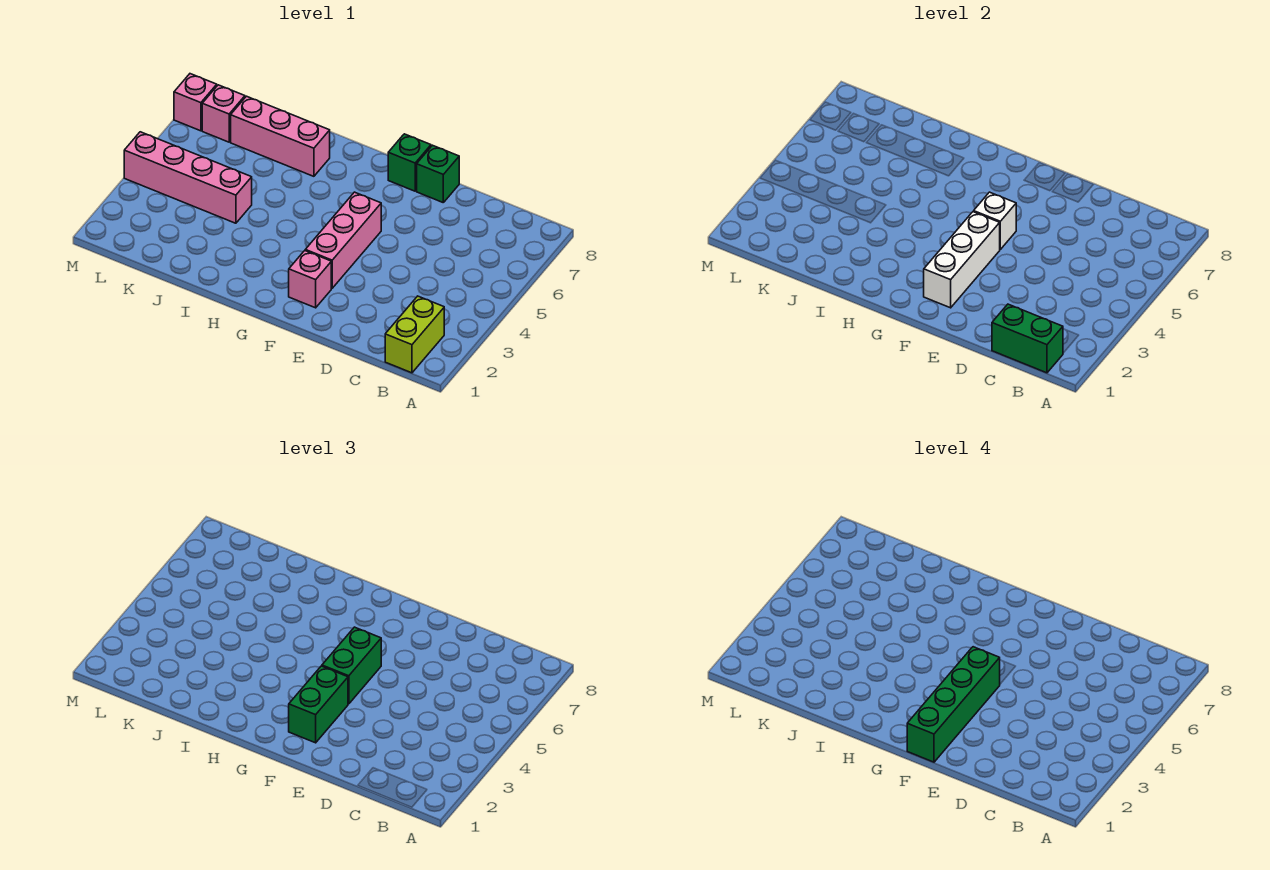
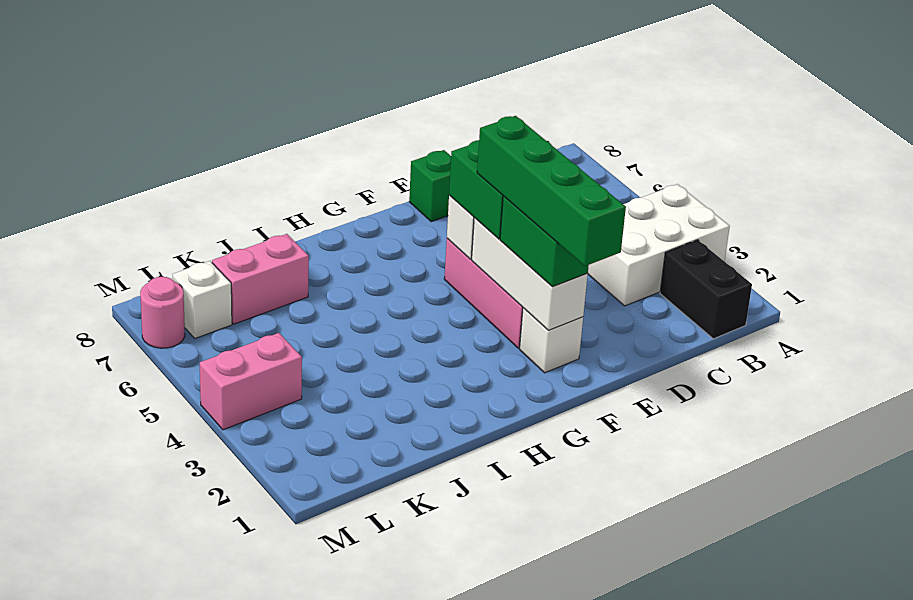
none -> white brick A3:C4 level 1
lime brick B1:B2 level 1 -> black brick B1:B2 level 1
green brick B1:C1 level 2 -> none
pink brick F2 level 1 -> white brick F2 level 1
green brick F8 level 1 -> none
pink brick I7:K7 level 1 -> pink brick J7:K7 level 1
pink brick J4:M4 level 1 -> pink brick L4:M4 level 1
pink brick L7 level 1 -> white brick L7 level 1
pink brick M7 level 1 -> pink round brick M7 level 1

